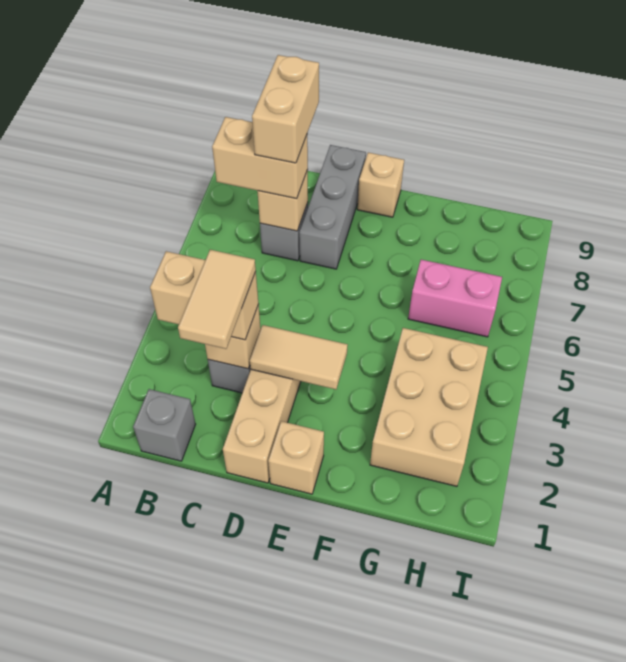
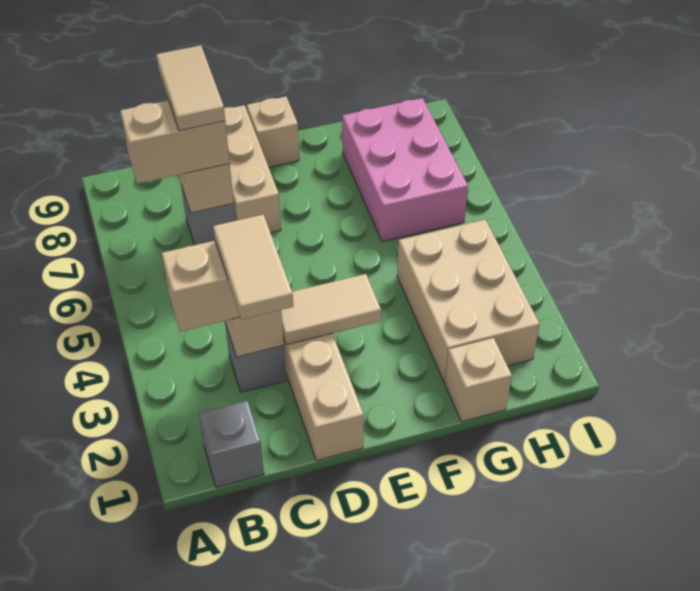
tan brick C7:C8 level 4 -> tan tile C7:C8 level 4
grey brick D7:D9 level 1 -> tan brick D7:D9 level 1
tan brick E1 level 1 -> tan brick G1 level 1
pink brick G6:H6 level 1 -> pink brick G6:H8 level 1

